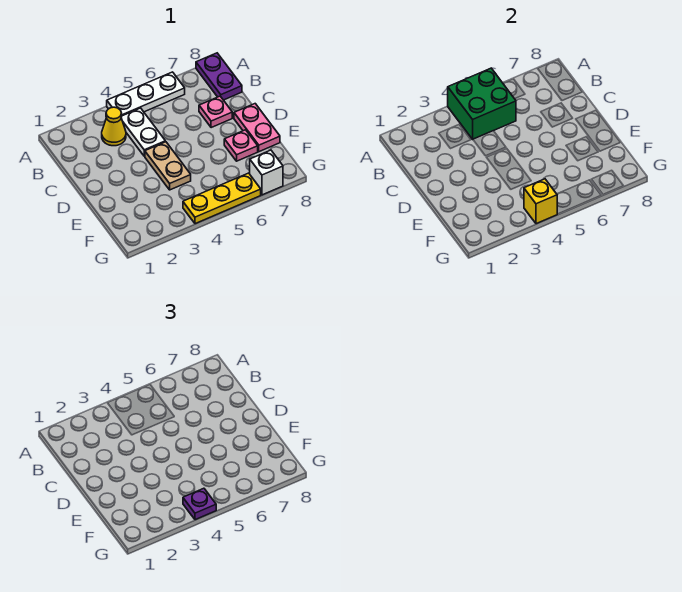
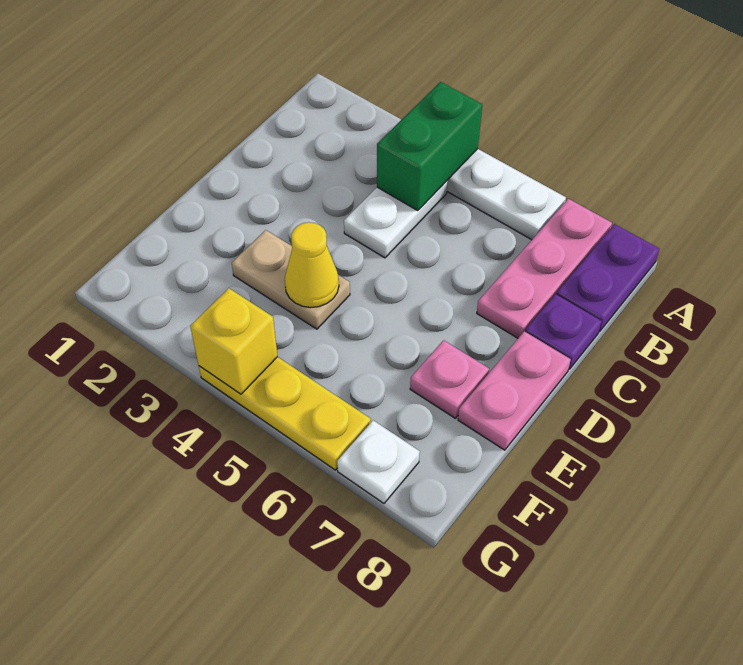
green brick A4:B5 level 2 -> green brick A4:B4 level 2
yellow cone B3 level 1 -> yellow cone E4 level 2
pink plate C7 level 1 -> pink plate A7:C7 level 1
tan plate D4:E4 level 1 -> tan plate E3:E4 level 1
purple plate G4 level 3 -> purple plate C8 level 1
white brick G7 level 1 -> white plate G7 level 1

